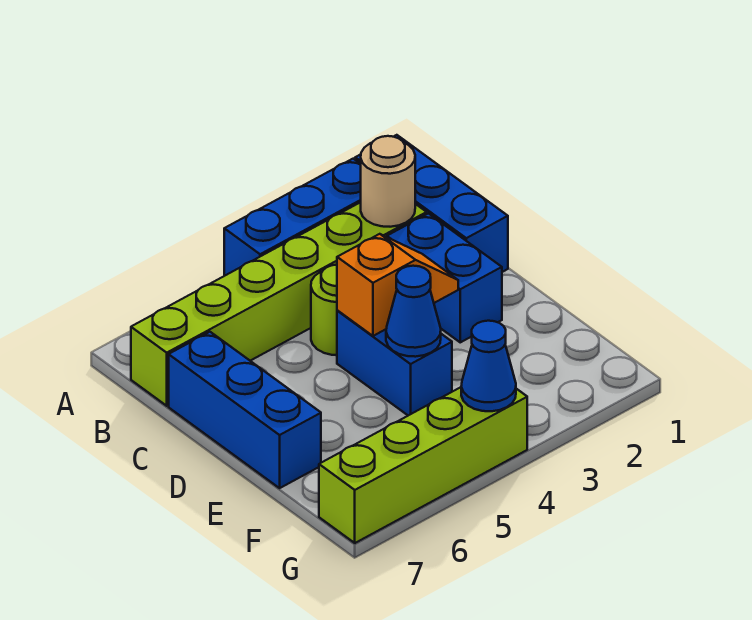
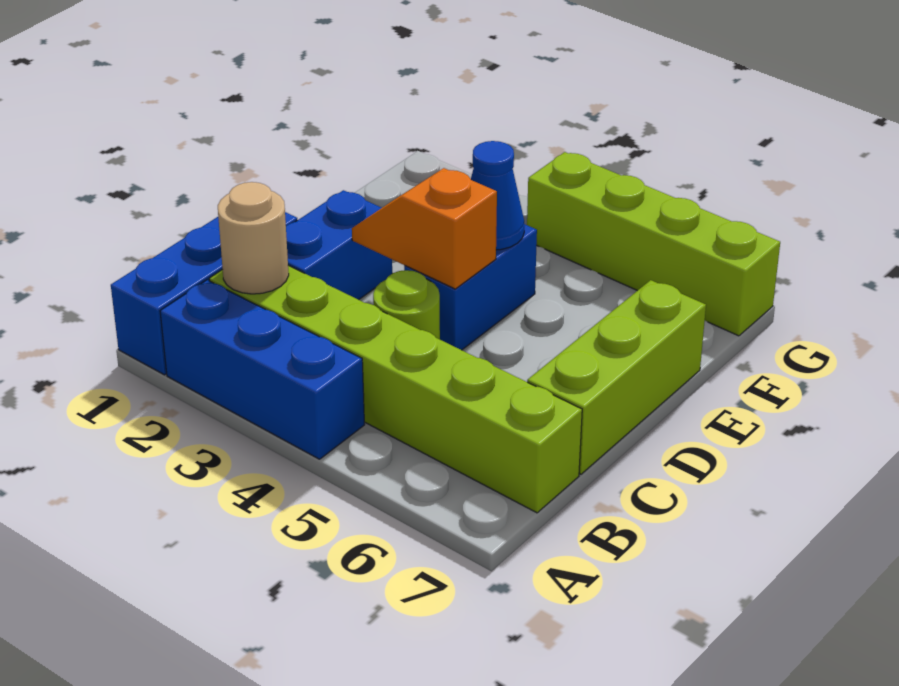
blue brick C7:E7 level 1 -> lime brick C7:E7 level 1
blue cone G4 level 2 -> none

